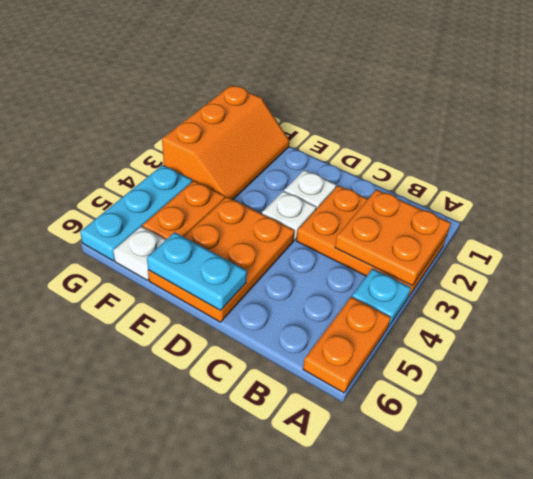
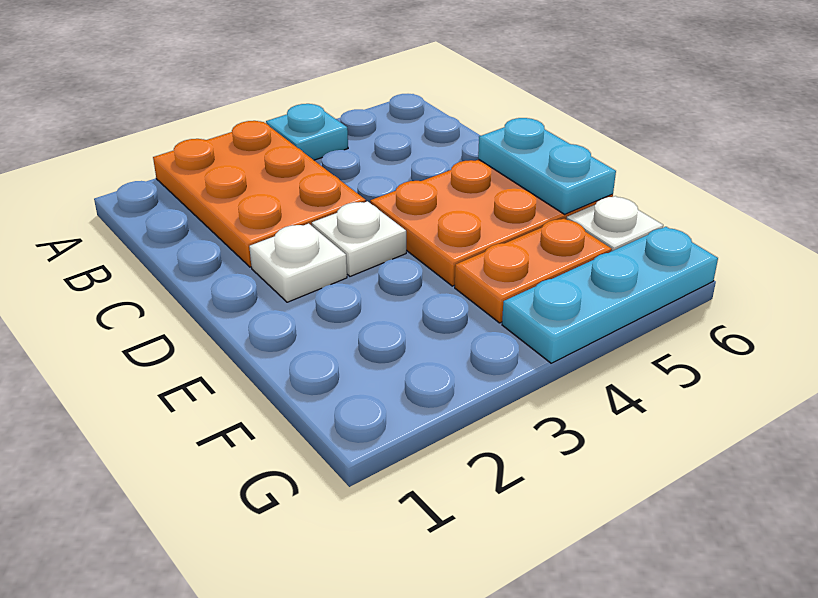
orange plate A2:B3 level 2 -> none
orange plate A5:A6 level 1 -> none
orange slope F1:G3 level 1 top G -> none

